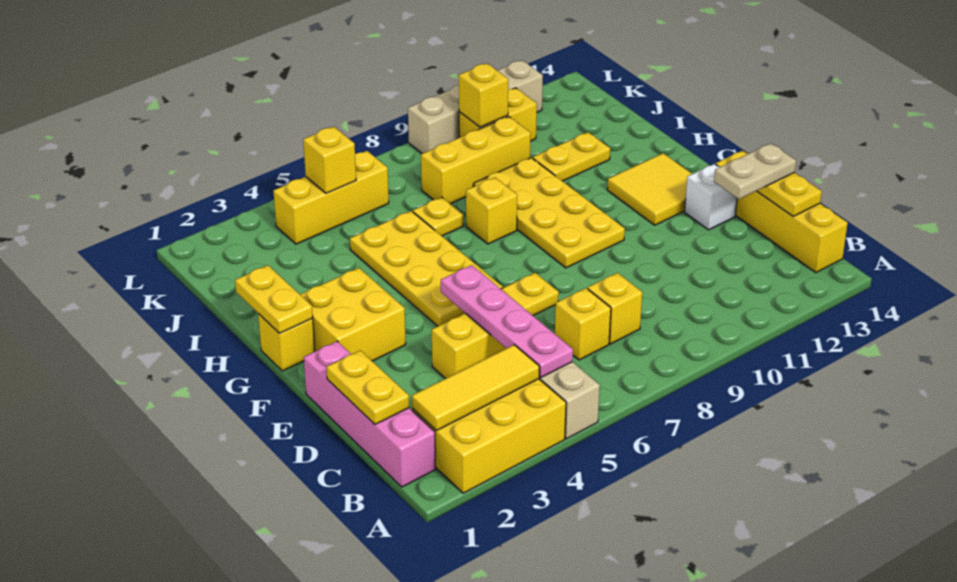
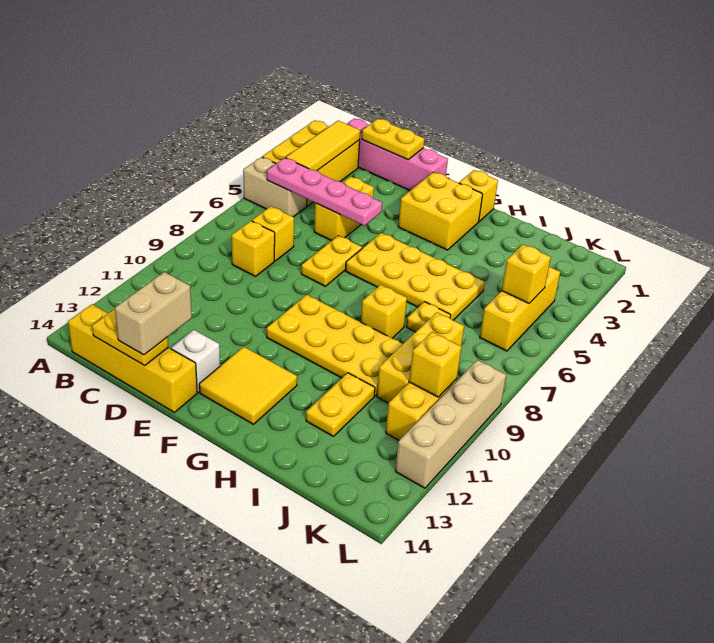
tan plate D13:D14 level 3 -> tan brick D13:D14 level 3
yellow plate G1:H1 level 2 -> none

